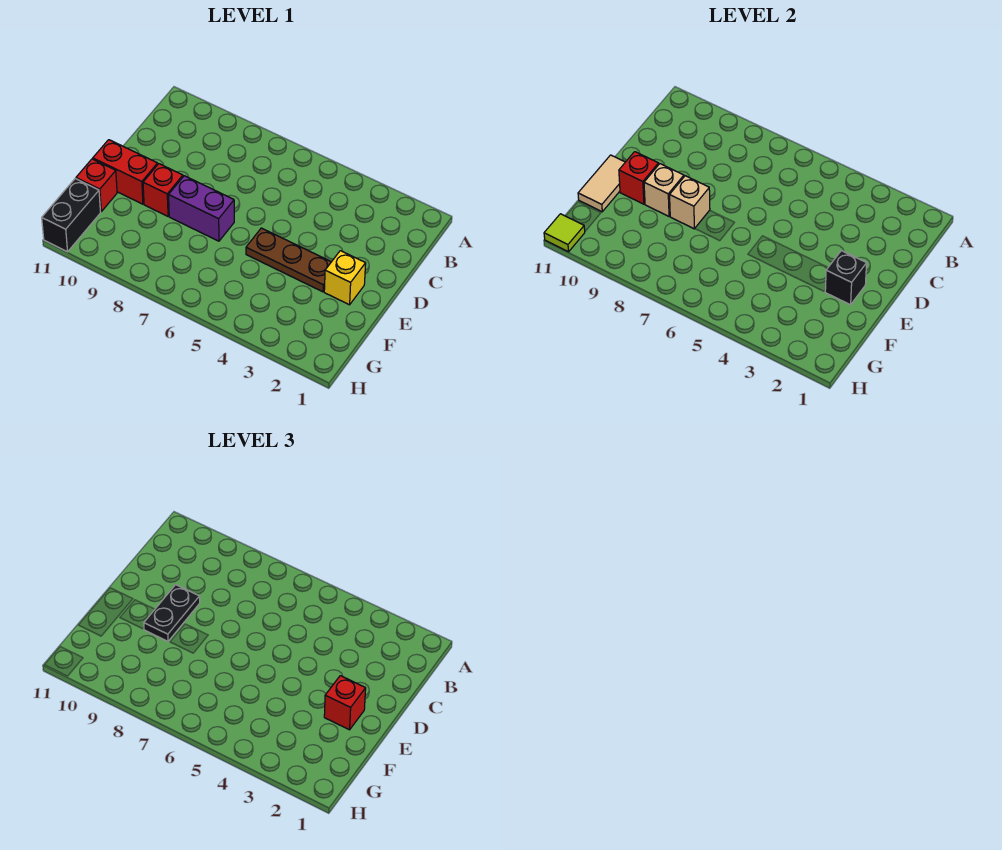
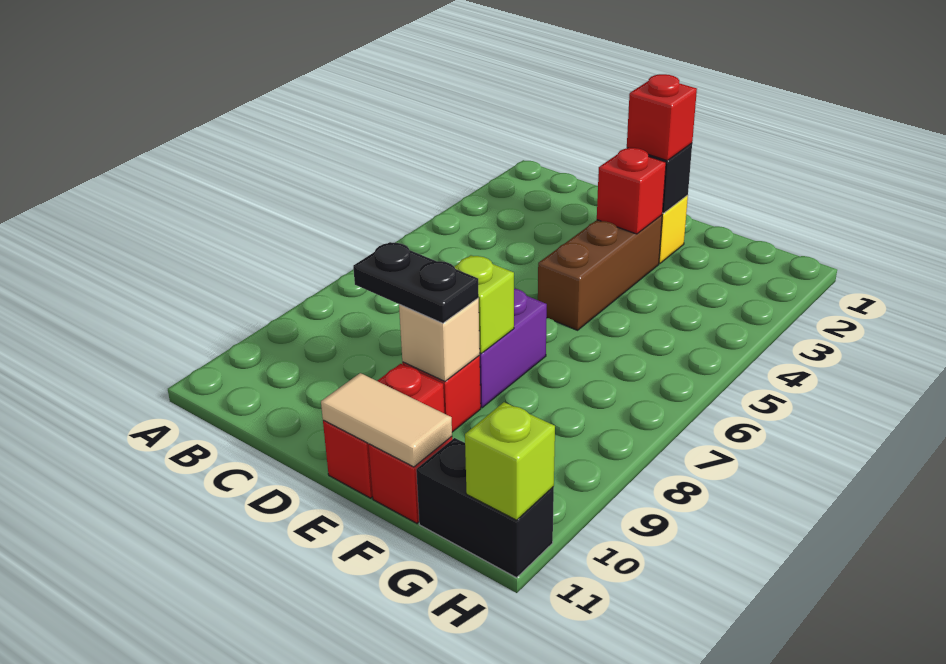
brown plate E3:E5 level 1 -> brown brick E3:E5 level 1
tan brick E8 level 2 -> lime brick E8 level 2
red brick E10 level 2 -> red brick E3 level 2
lime tile H11 level 2 -> lime brick H11 level 2

